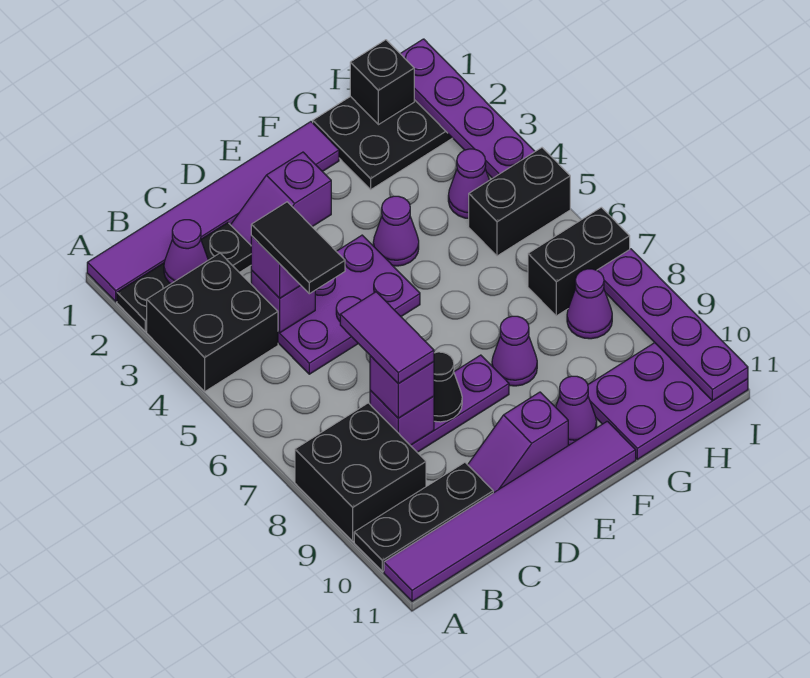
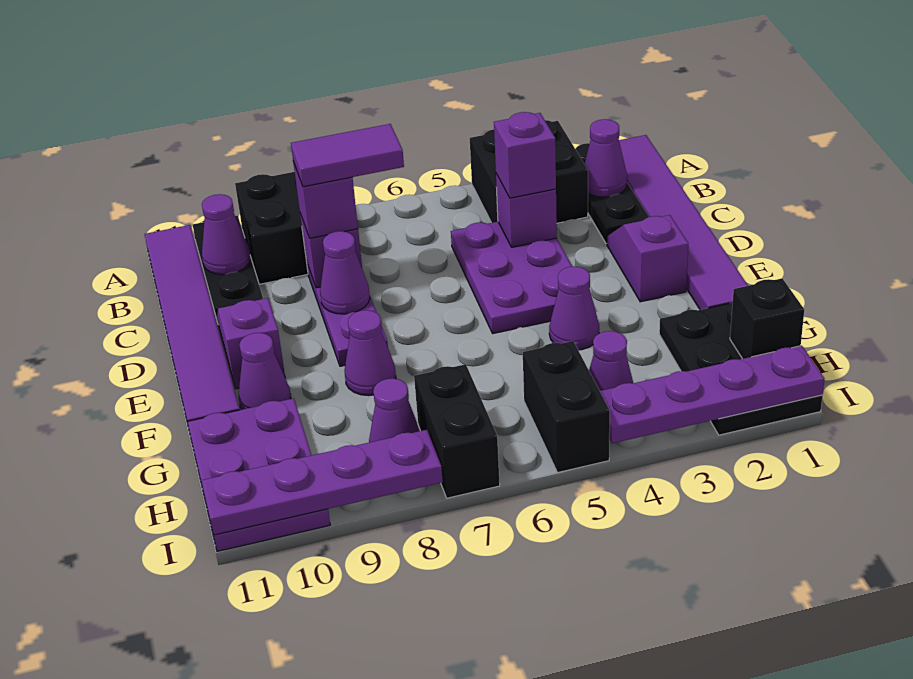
none -> purple cone B10 level 2
black tile C4:C5 level 4 -> none
black cone D8 level 2 -> purple cone D8 level 2

